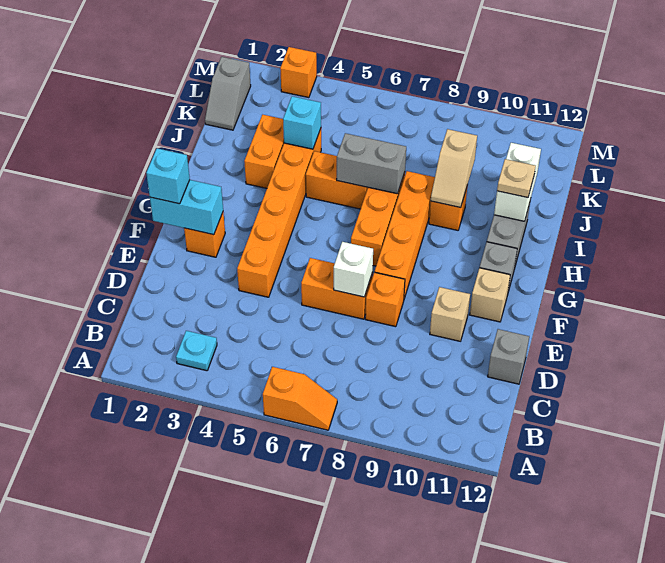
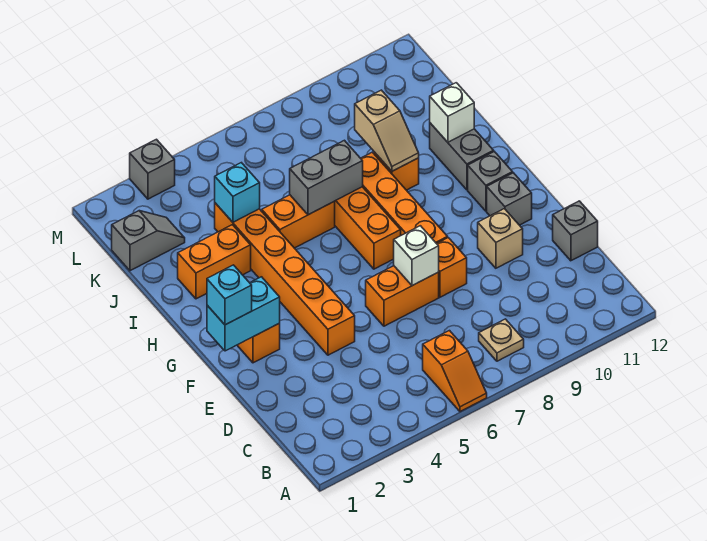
orange slope A6:A7 level 1 top 6 -> orange slope A6:B6 level 1 top B
cyan plate B3 level 1 -> none
tan brick F11 level 1 -> grey brick F11 level 1
orange brick I3:J3 level 1 -> orange brick I2:I3 level 1
white brick I11:J11 level 2 -> white brick I11 level 2
tan plate I11 level 3 -> tan plate B8 level 1
grey slope K1:L1 level 1 top L -> grey slope K1:K2 level 1 top 1
orange brick M3 level 1 -> grey brick M3 level 1

